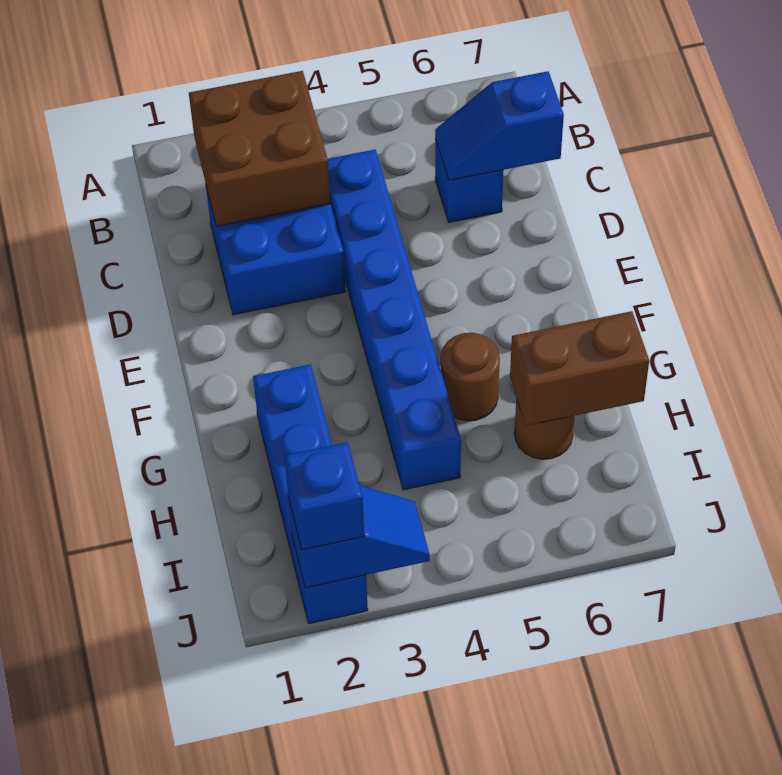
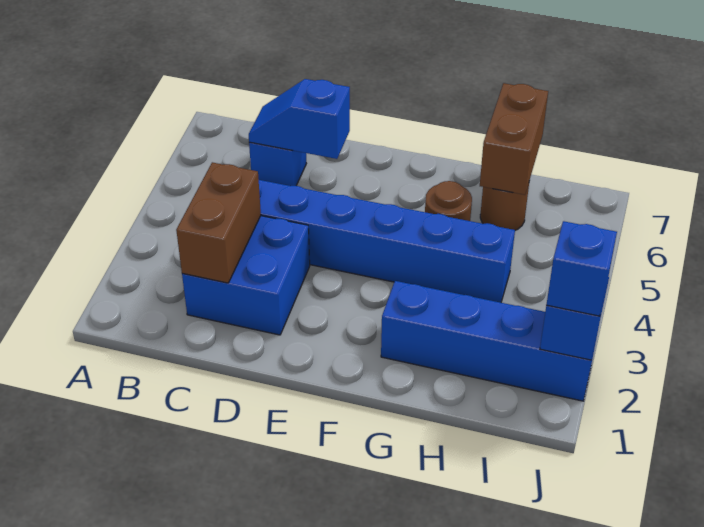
brown brick B2:C3 level 2 -> brown brick C2:C3 level 2
blue slope C6:C7 level 2 top 7 -> blue slope C6:D6 level 2 top D

